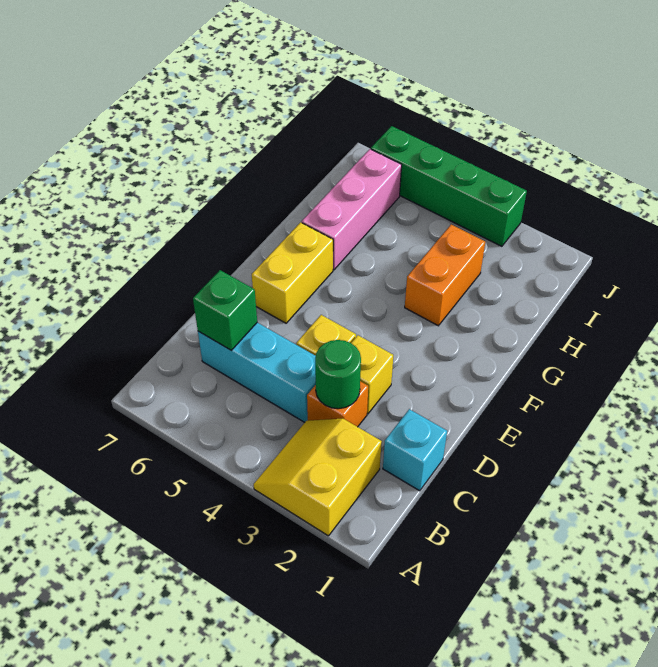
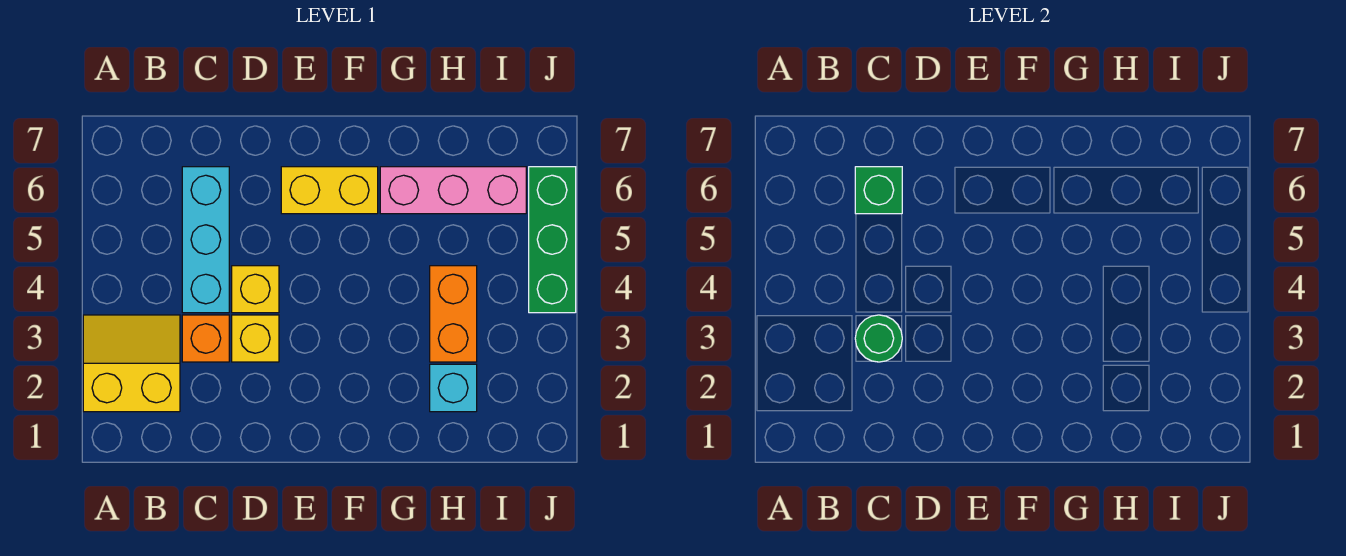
cyan brick C1 level 1 -> cyan brick H2 level 1
orange brick G3:H3 level 1 -> orange brick H3:H4 level 1
green brick J3:J6 level 1 -> green brick J4:J6 level 1

